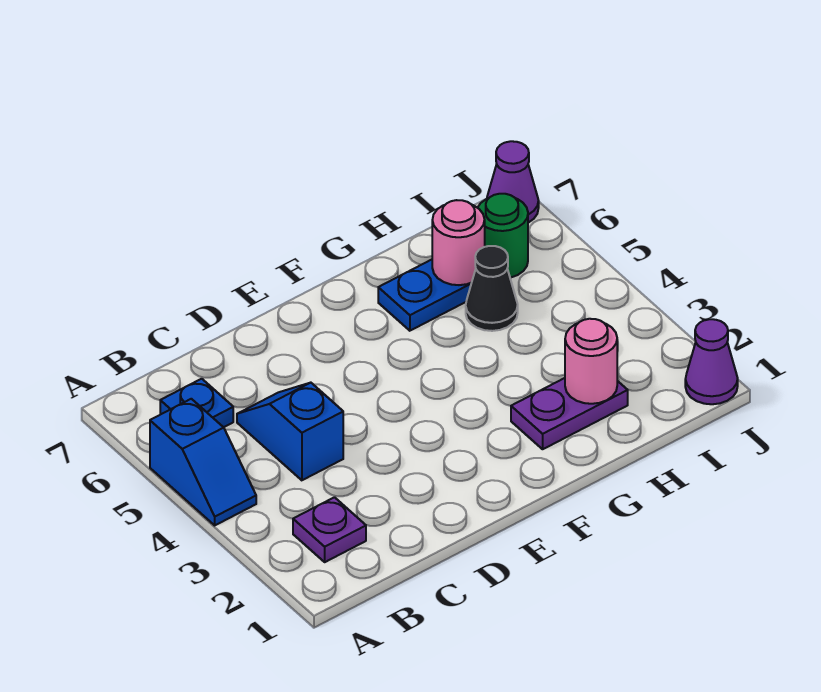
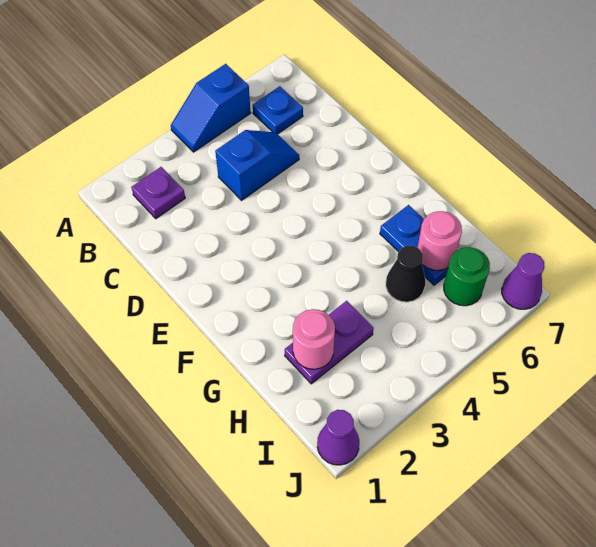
purple plate G2:H2 level 1 -> purple plate H2:H3 level 1

